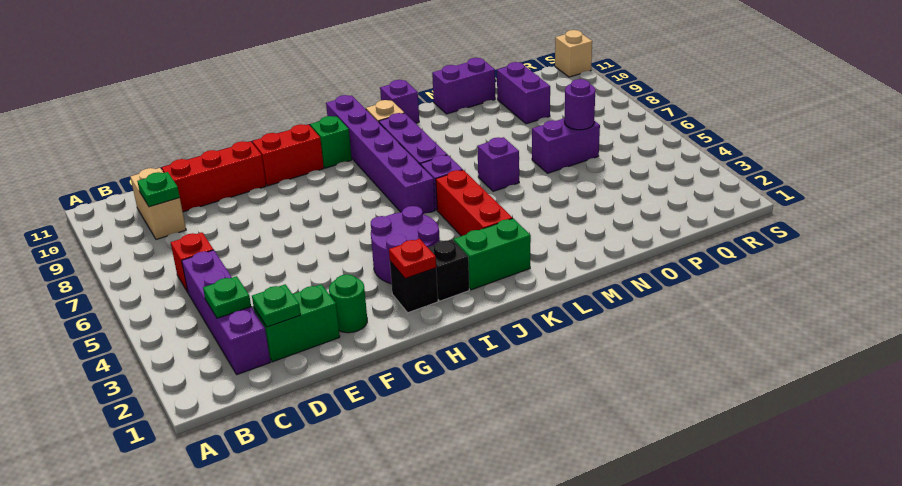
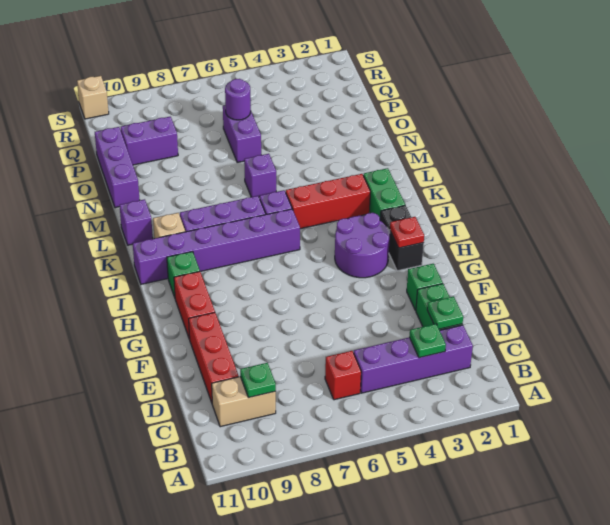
green round brick F2 level 1 -> green brick F2 level 1
purple brick N11:O11 level 1 -> purple brick N11:P11 level 1

